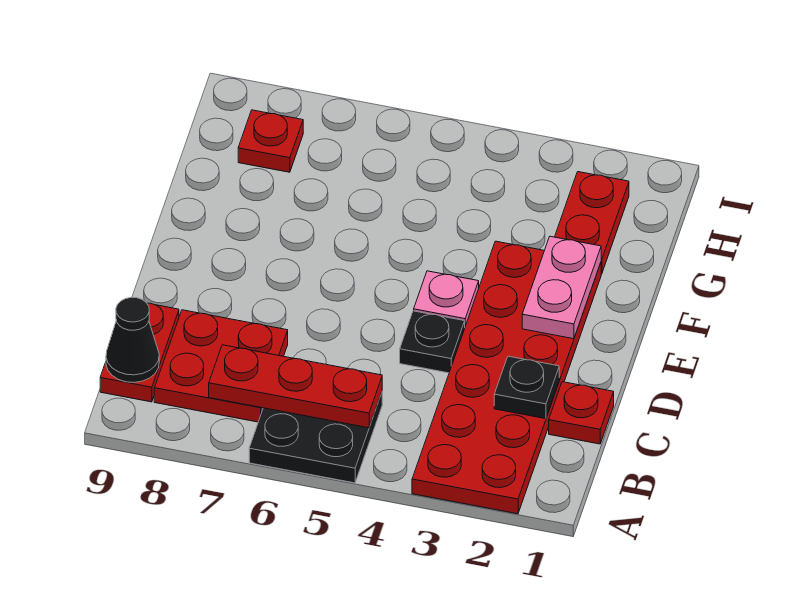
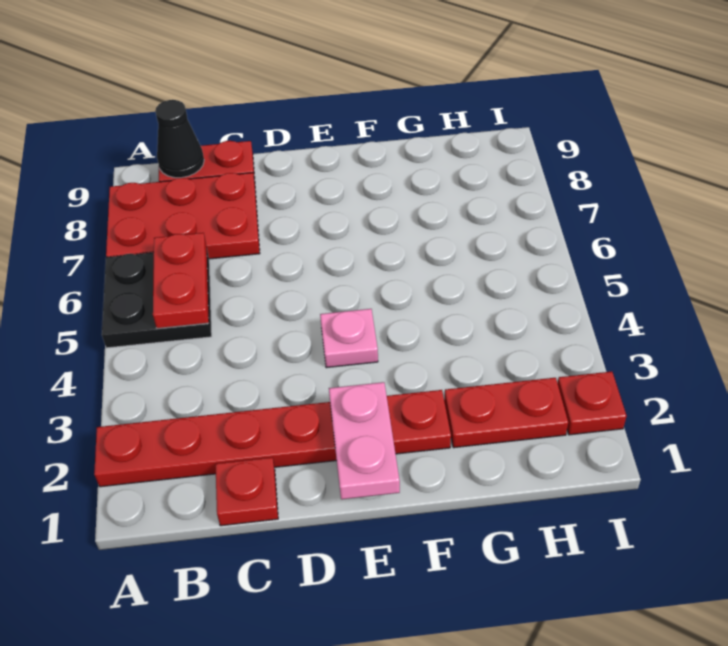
red plate A2:F3 level 1 -> red plate A2:F2 level 1
red plate B5:B7 level 2 -> red plate B5:B6 level 2
red plate B7:C8 level 1 -> red plate A7:C8 level 1
black plate C2 level 2 -> none
black plate D4 level 1 -> none
pink plate E2:F2 level 2 -> pink plate E1:E2 level 2
red plate H8 level 1 -> red plate I2 level 1

